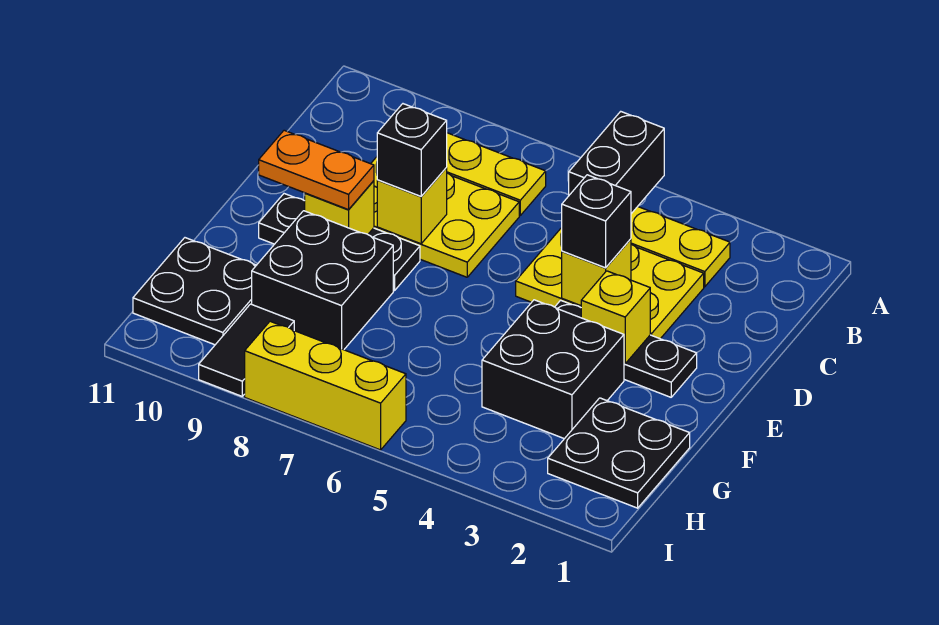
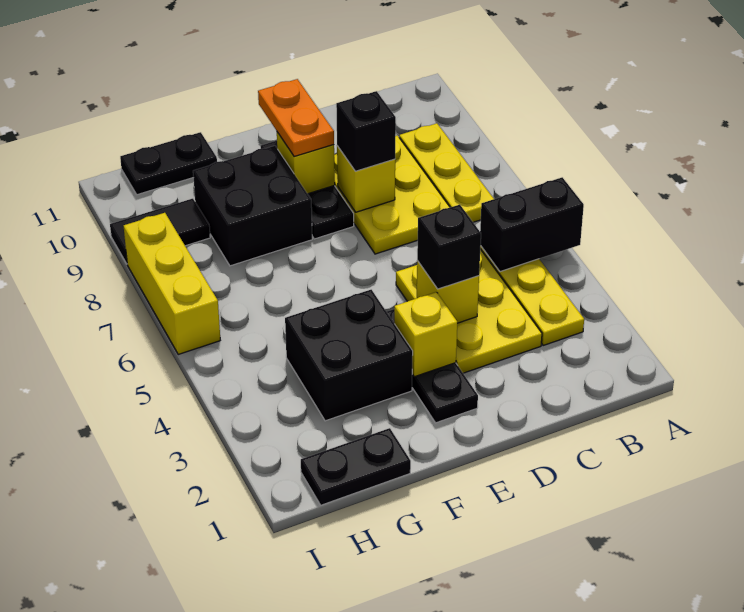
black plate G1:H2 level 1 -> black plate G1:H1 level 1
black plate G10:H11 level 1 -> black plate G11:H11 level 1

